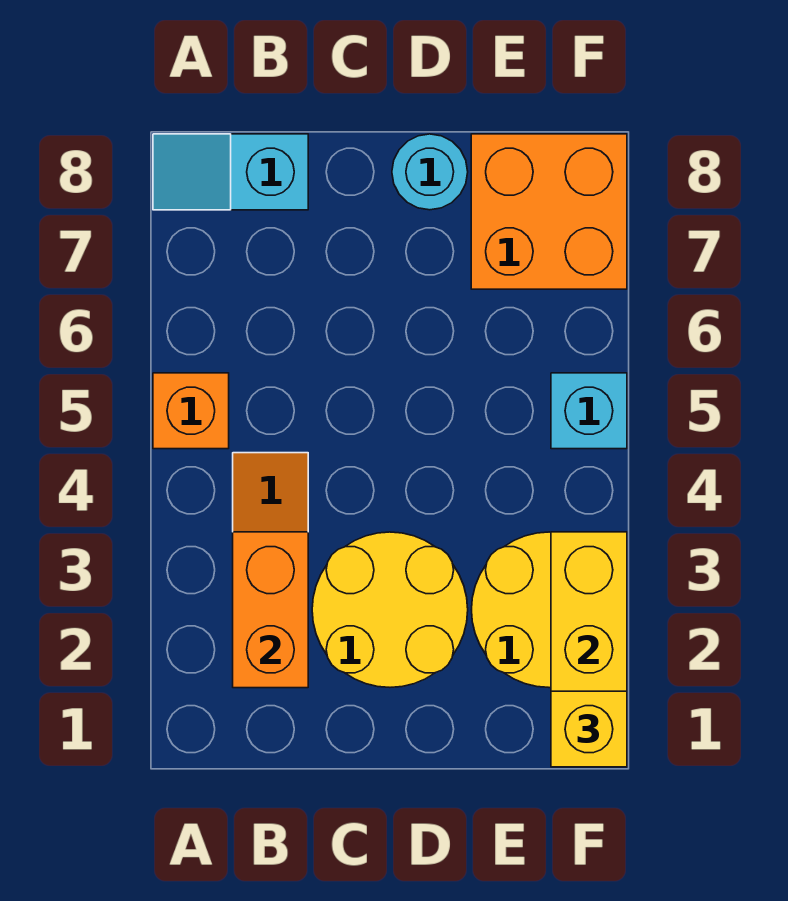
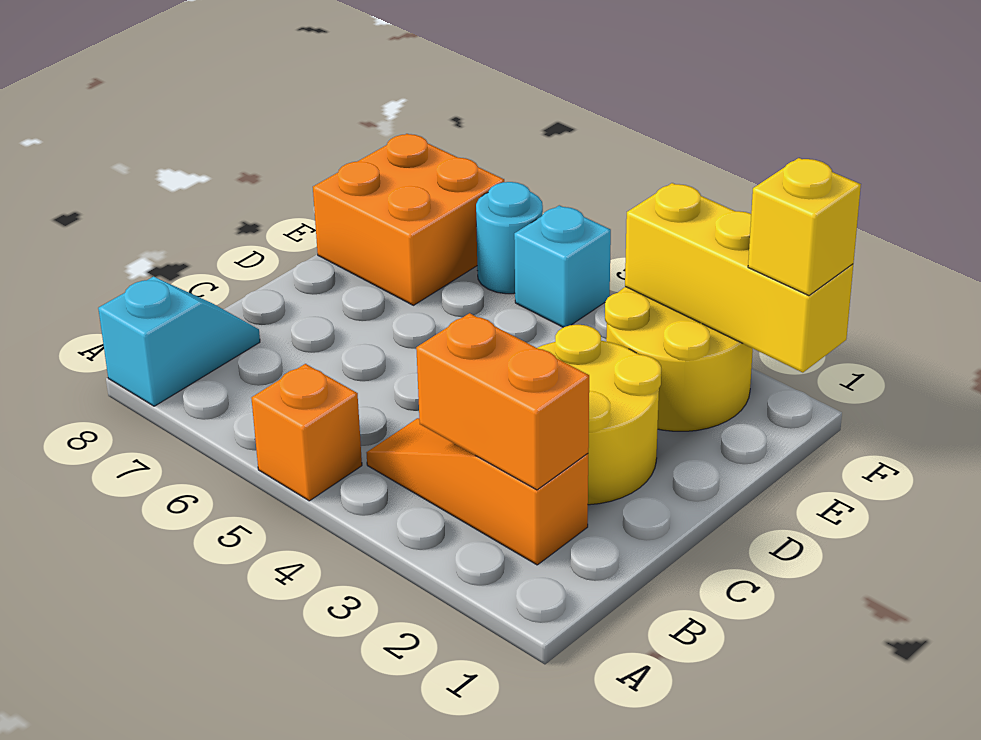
cyan slope A8:B8 level 1 top B -> cyan slope A8:B8 level 1 top A
cyan round brick D8 level 1 -> cyan round brick F6 level 1

